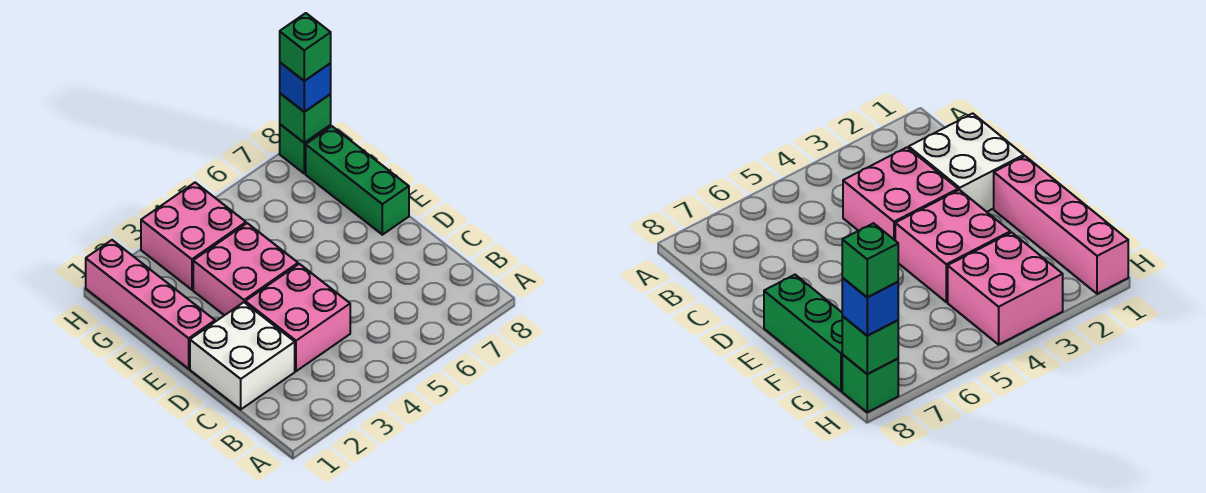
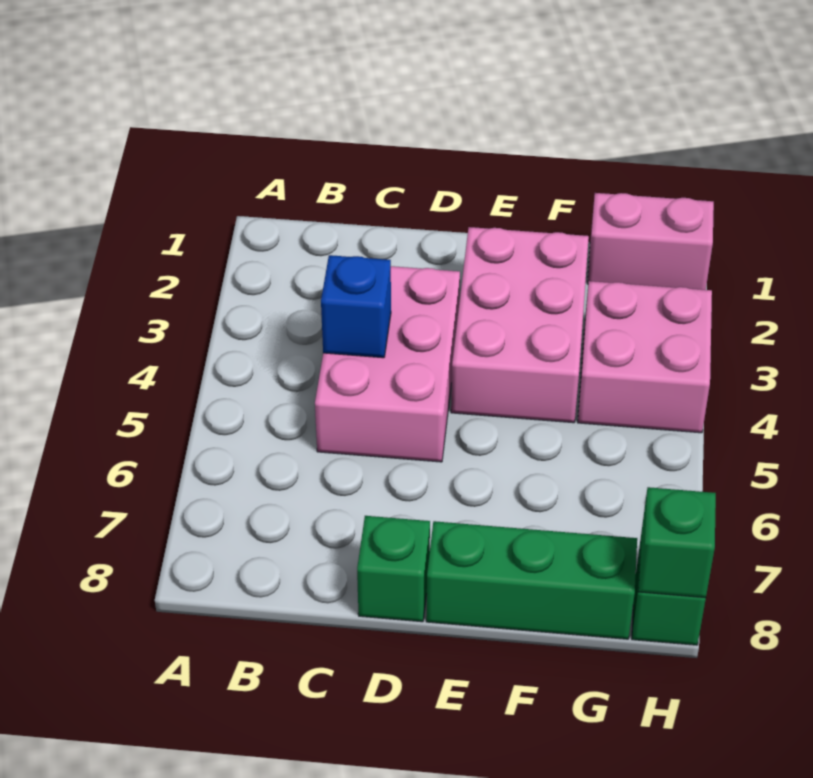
white brick C1:D2 level 1 -> none
pink brick C3:D4 level 1 -> pink brick C3:D5 level 1
pink brick E1:H1 level 1 -> pink brick G1:H1 level 1
pink brick E3:F4 level 1 -> pink brick E2:F4 level 1
blue brick H8 level 3 -> blue brick C4 level 2
green brick H8 level 4 -> green brick D8 level 1

